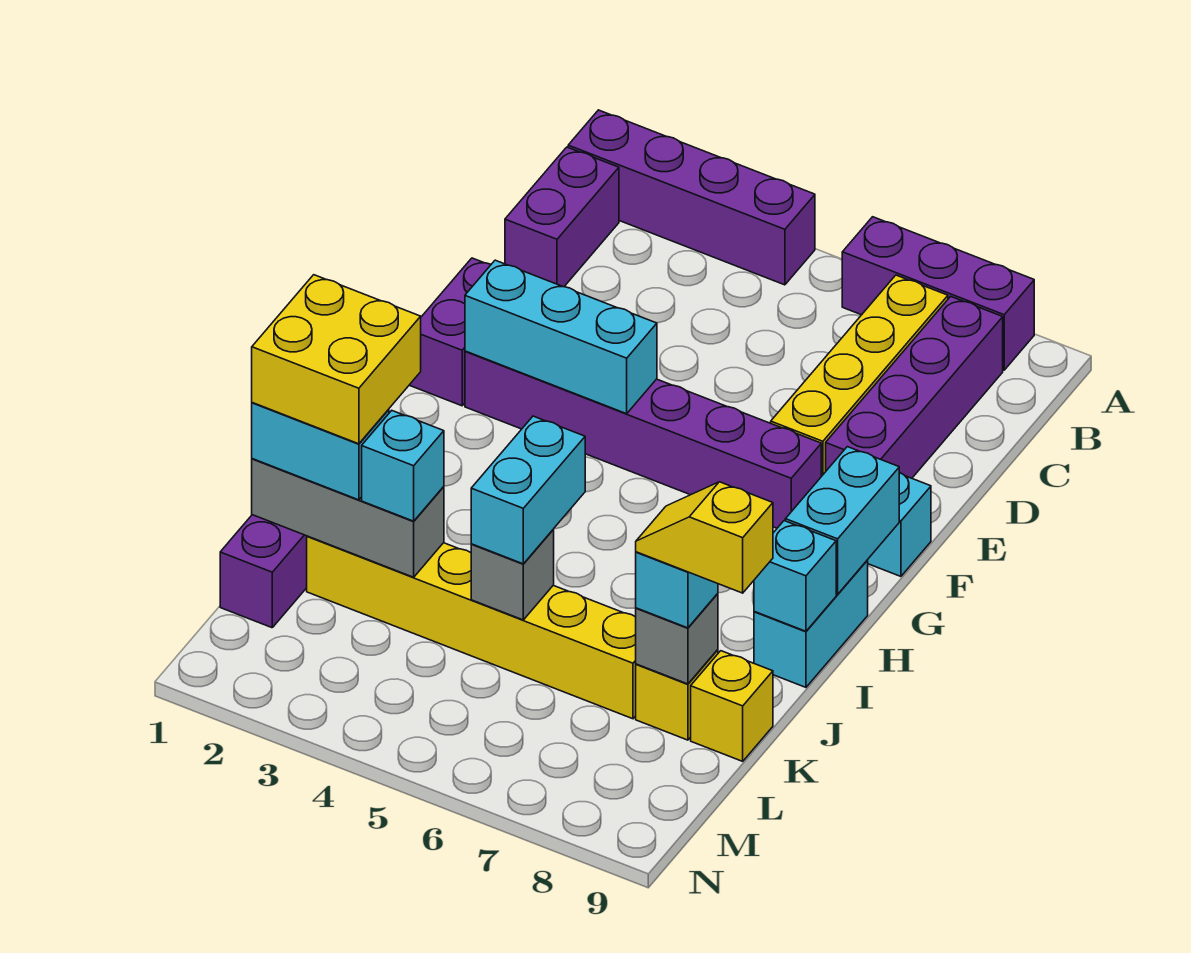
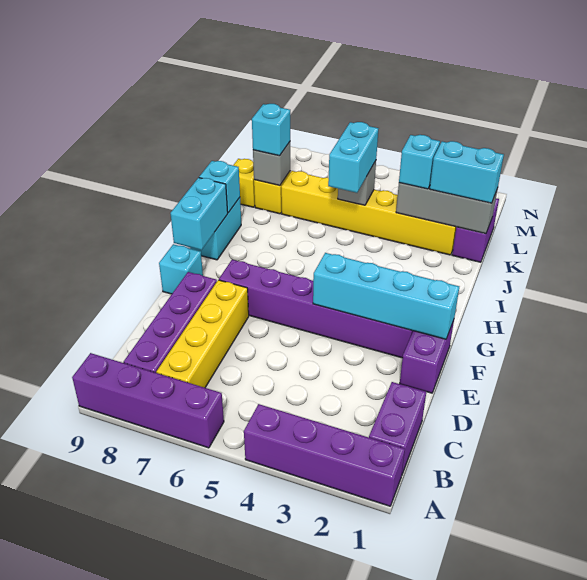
purple brick A6:A8 level 1 -> purple brick A6:A9 level 1
cyan brick F2:F4 level 2 -> cyan brick F1:F4 level 2
yellow brick J1:K2 level 4 -> none
yellow slope K8:K9 level 4 top 9 -> none

